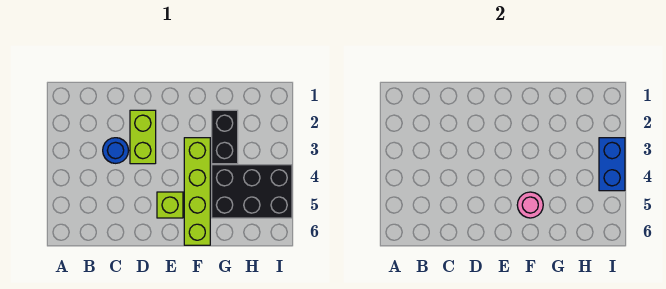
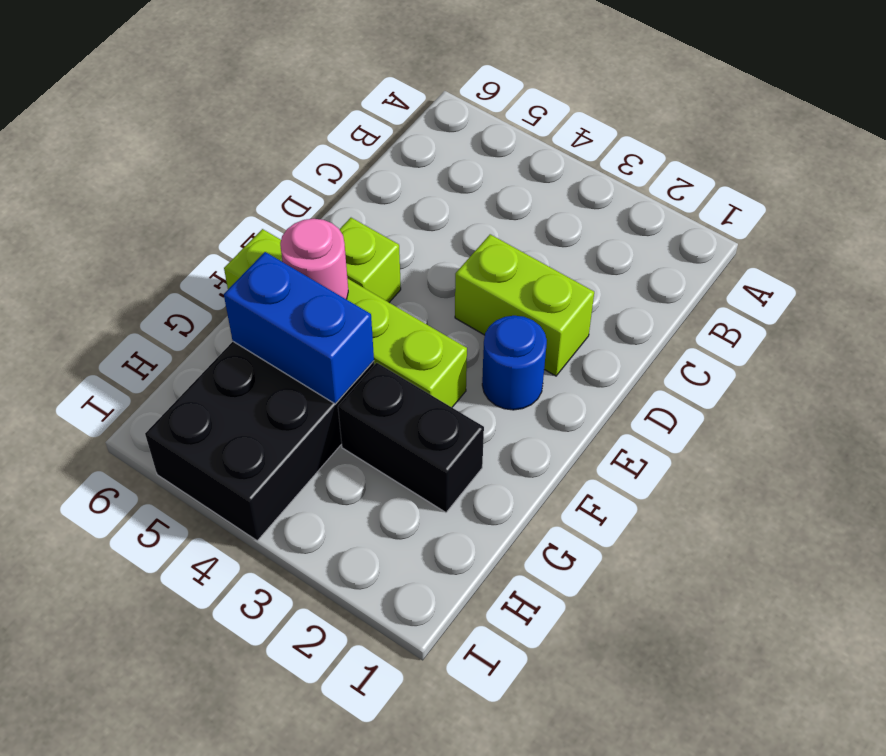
blue round brick C3 level 1 -> blue round brick E2 level 1
blue brick I3:I4 level 2 -> blue brick G4:G5 level 2

